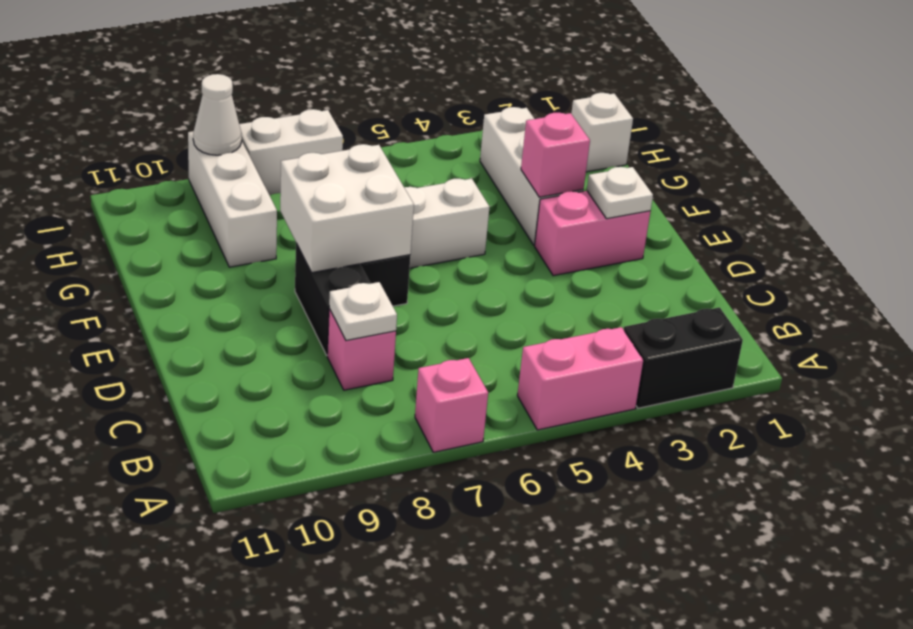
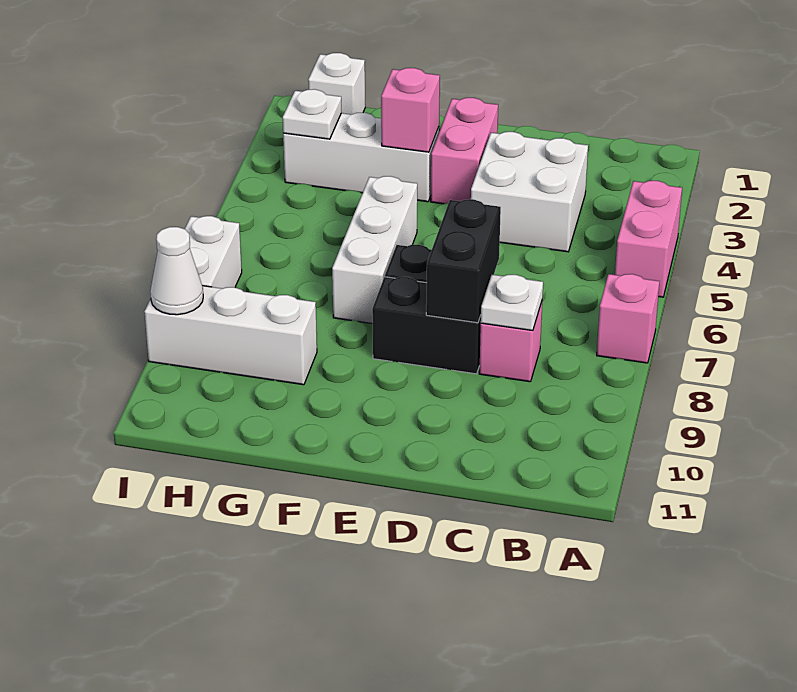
black brick A2:A3 level 1 -> black brick D7:D8 level 2
white plate E2 level 2 -> white plate H3 level 2
white brick E7:F8 level 2 -> white brick C3:D4 level 1

